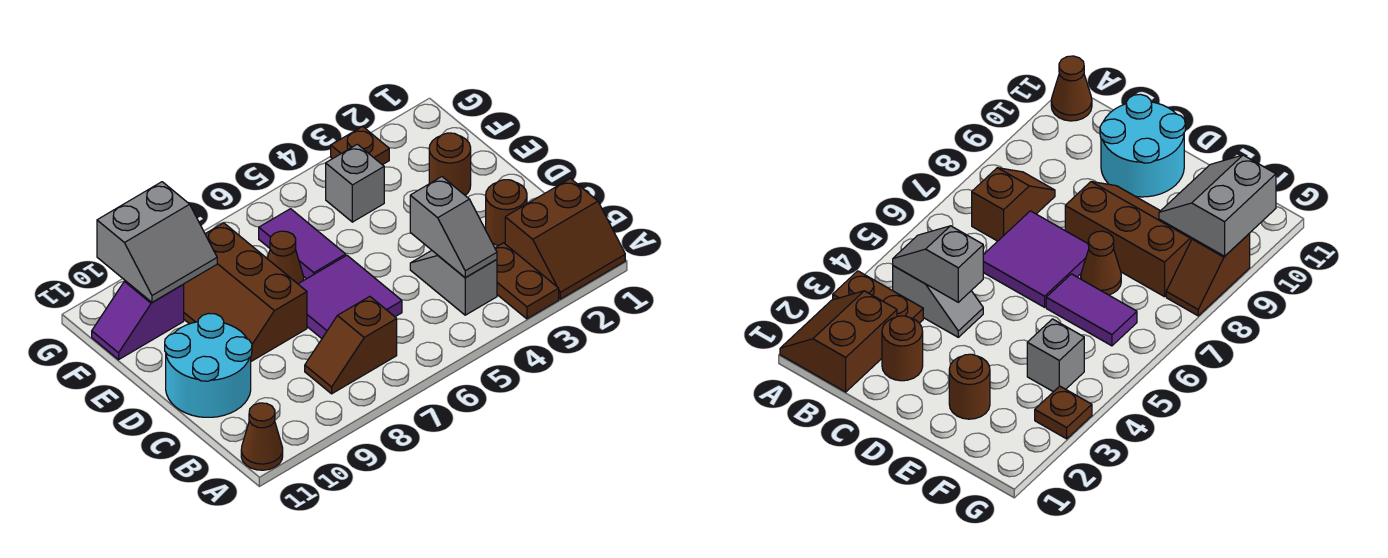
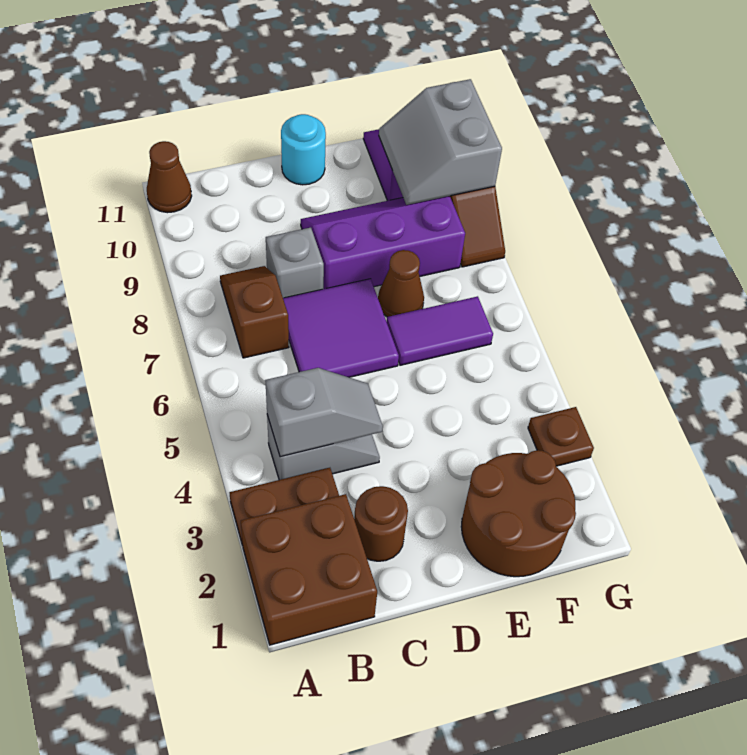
brown slope A1:B2 level 1 top B -> brown brick A1:B2 level 1
grey slope B4:C4 level 2 top C -> grey slope B4:C4 level 2 top B
cyan round brick C10:D11 level 1 -> cyan round brick D11 level 1
brown slope D8:F9 level 1 top 8 -> purple slope D8:F9 level 1 top 8
brown round brick E2 level 1 -> brown round brick E1:F2 level 1
grey brick F4 level 1 -> grey brick C8 level 1

